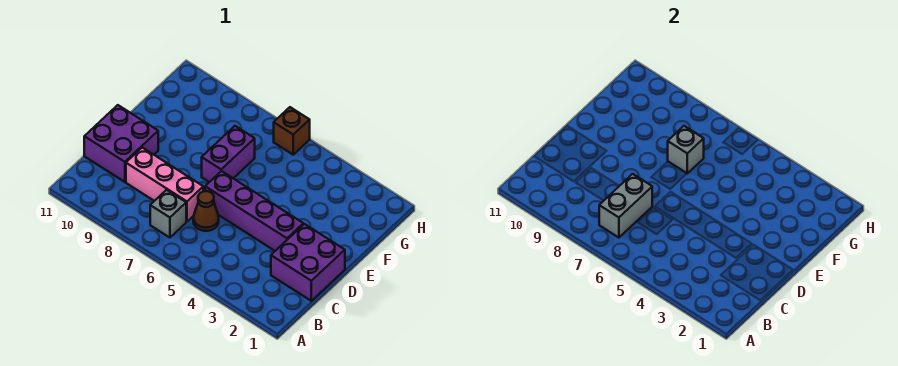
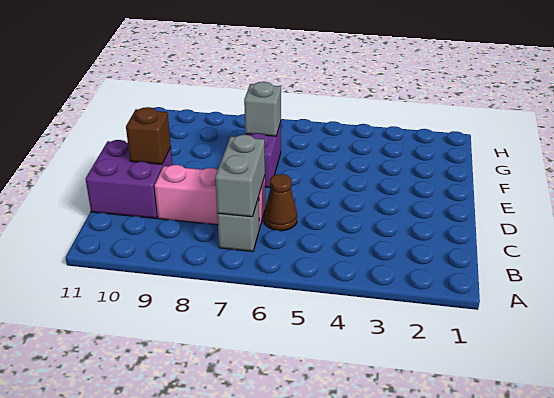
purple brick C1:D2 level 1 -> none
purple brick D3:D6 level 1 -> none
brown brick H6 level 1 -> brown brick D10 level 2

